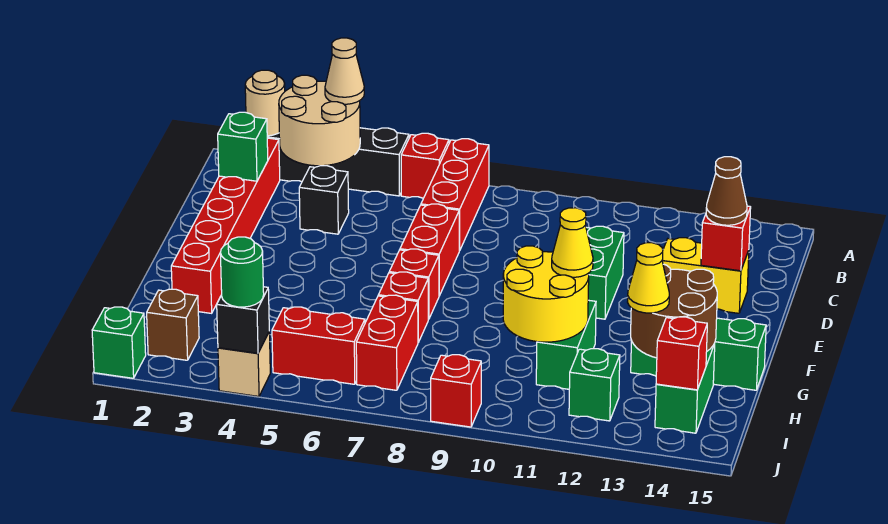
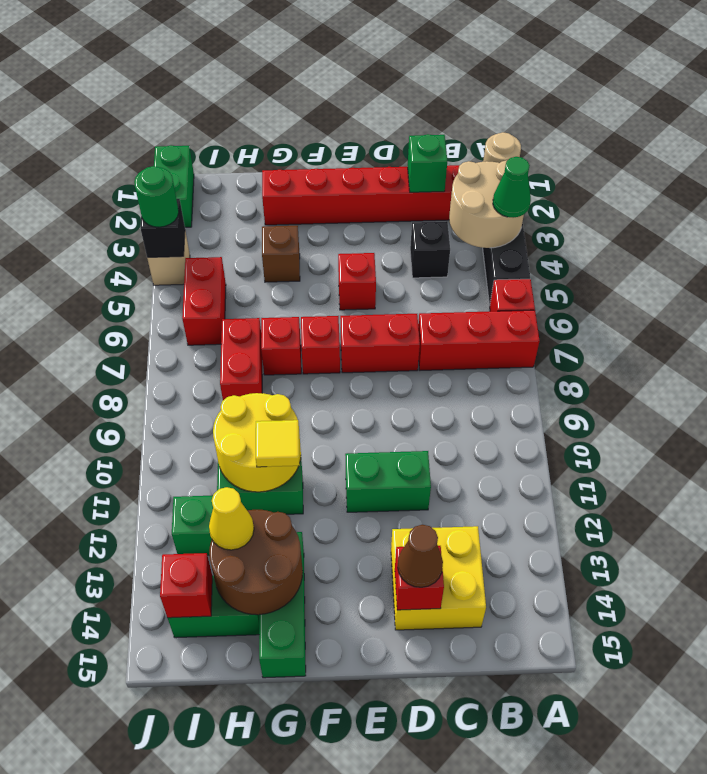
tan cone A4 level 3 -> green cone A4 level 3
yellow brick D13:D14 level 1 -> yellow brick C13:D14 level 1
yellow cone G11 level 3 -> yellow tile G11 level 3
red brick H7:I7 level 1 -> red brick H7:H8 level 1
brown brick I2 level 1 -> brown brick G4 level 1
green brick J1 level 1 -> green brick J1:J2 level 1
red brick J9 level 1 -> red brick E5 level 1

